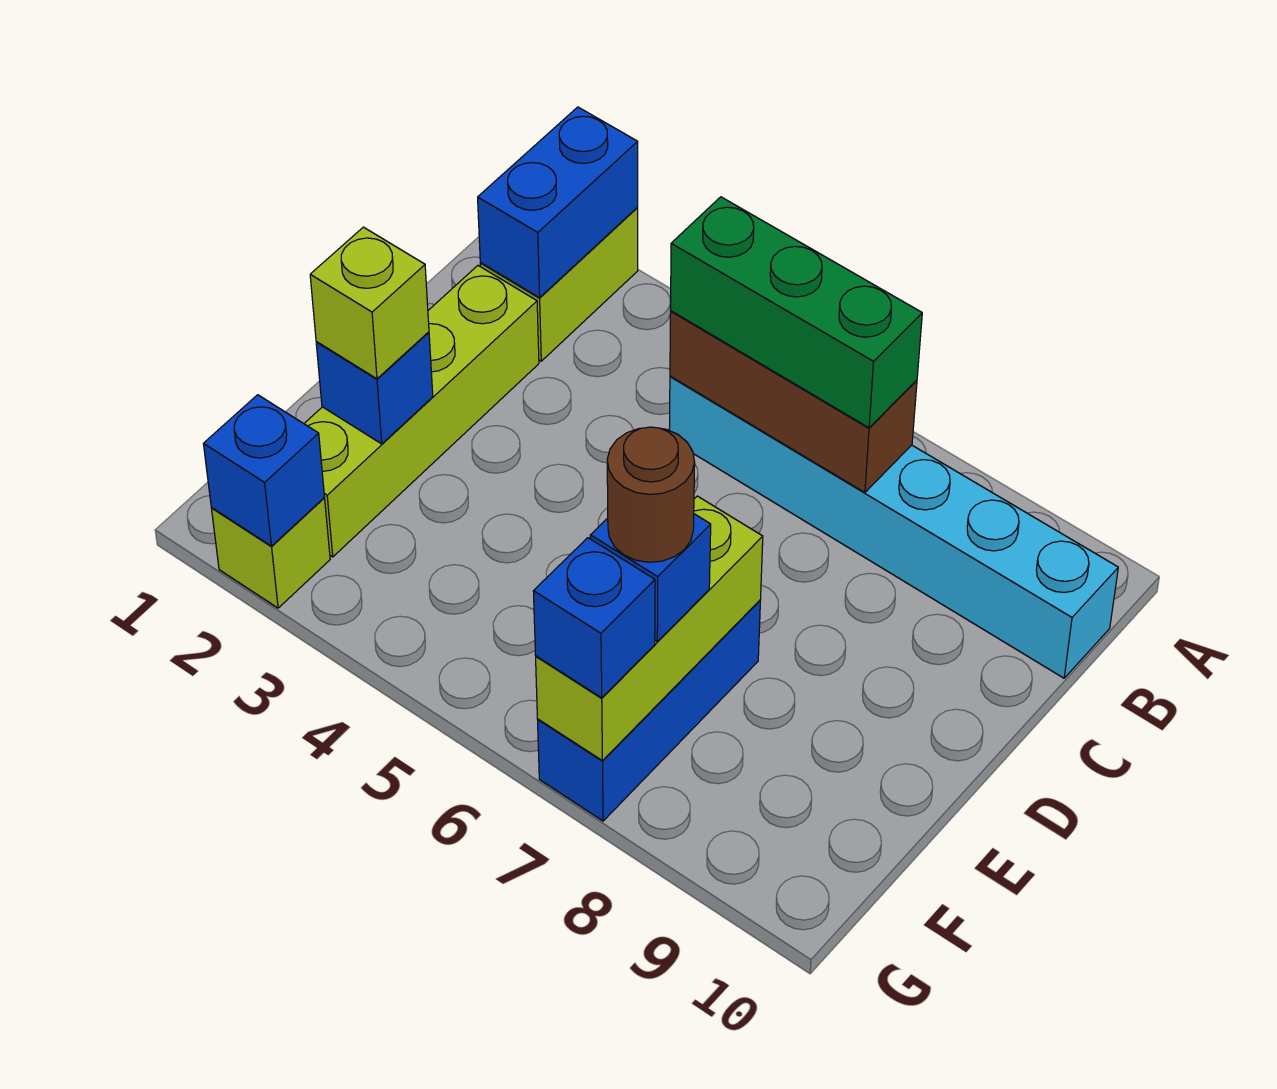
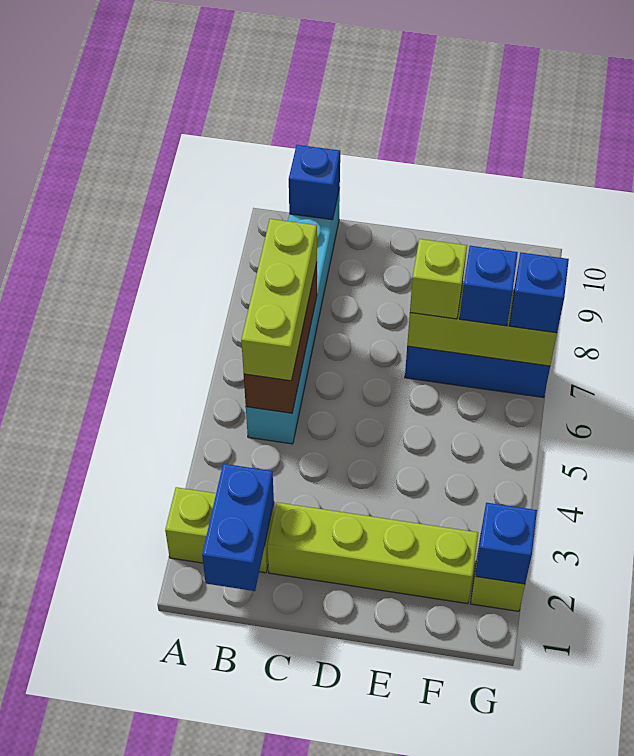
blue brick A2:B2 level 2 -> blue brick B1:B2 level 2
green brick B5:B7 level 3 -> lime brick B5:B7 level 3
blue brick E2 level 2 -> blue brick B10 level 2
lime brick E2 level 3 -> lime brick E7 level 3
brown round brick F7 level 4 -> none

